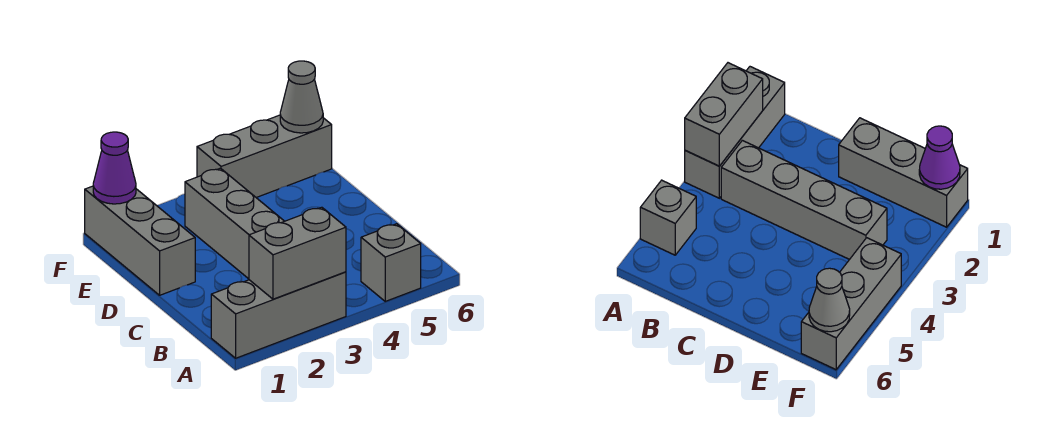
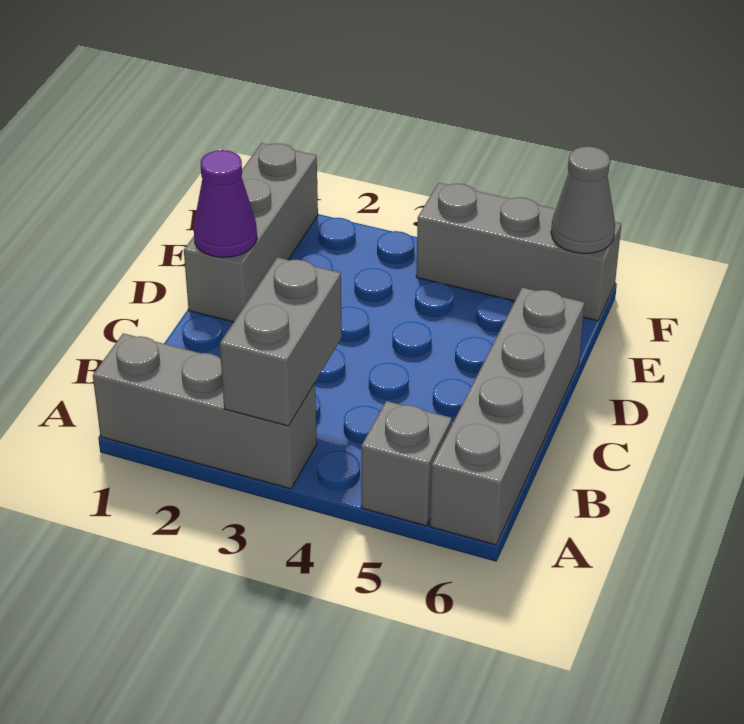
grey brick A2:A3 level 2 -> grey brick A3:B3 level 2
grey brick B3:E3 level 1 -> grey brick A6:D6 level 1
purple cone F1 level 2 -> purple cone D1 level 2

